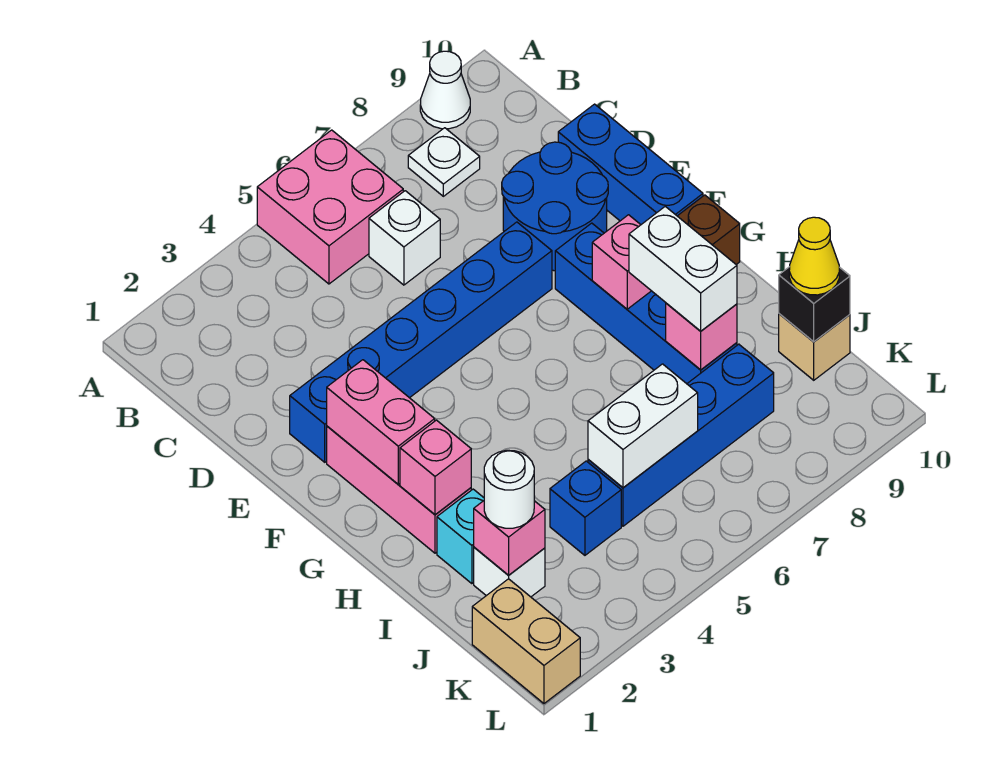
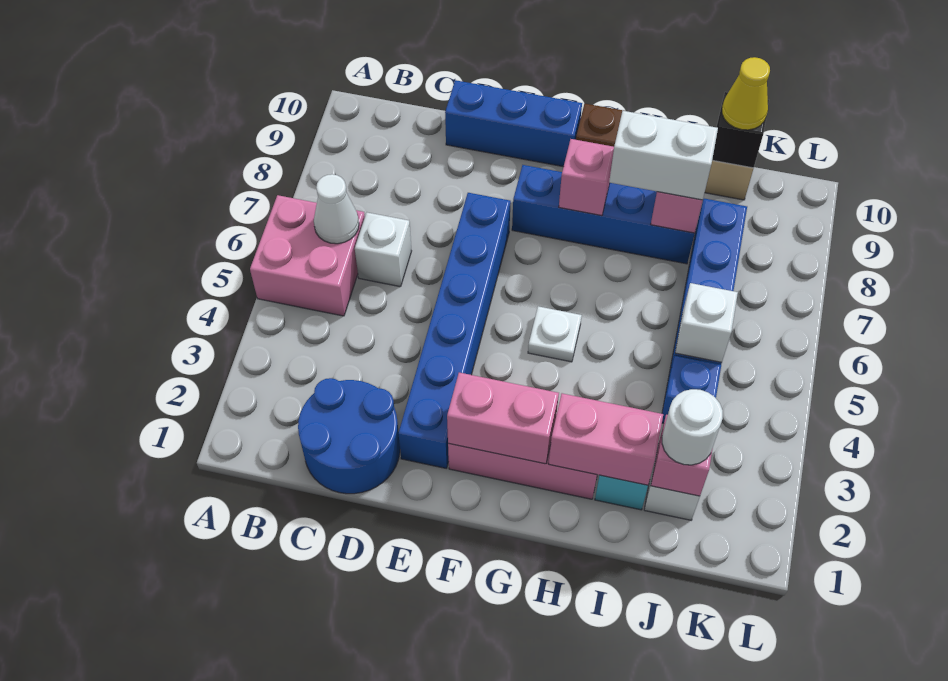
white cone A9 level 1 -> white cone B6 level 2
white plate B8 level 1 -> white plate G5 level 1
blue round brick D8:E9 level 1 -> blue round brick C1:D2 level 1
pink brick H2 level 2 -> pink brick H2:I2 level 2
white brick J5:J6 level 2 -> white brick J5 level 2
tan brick K1:L1 level 1 -> none

